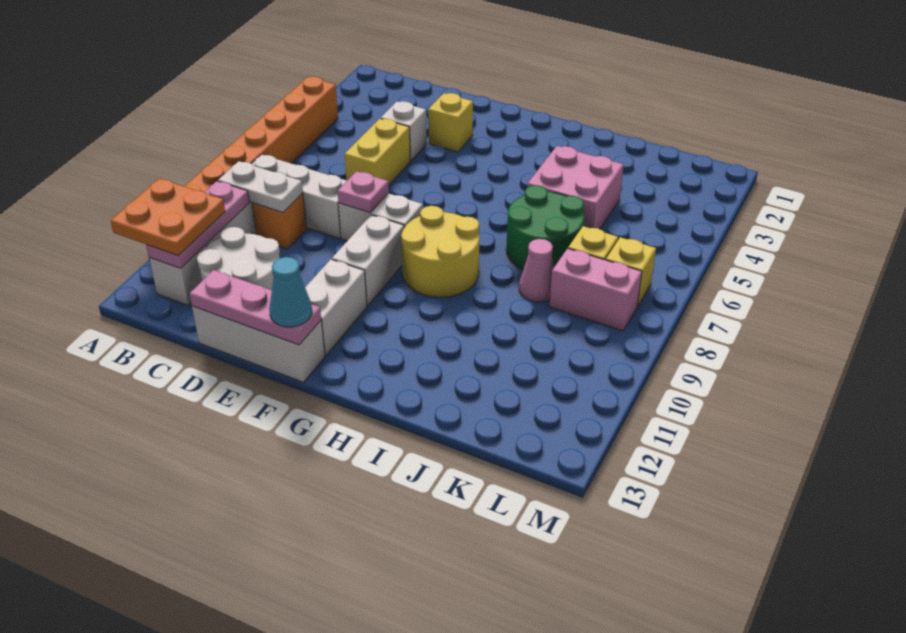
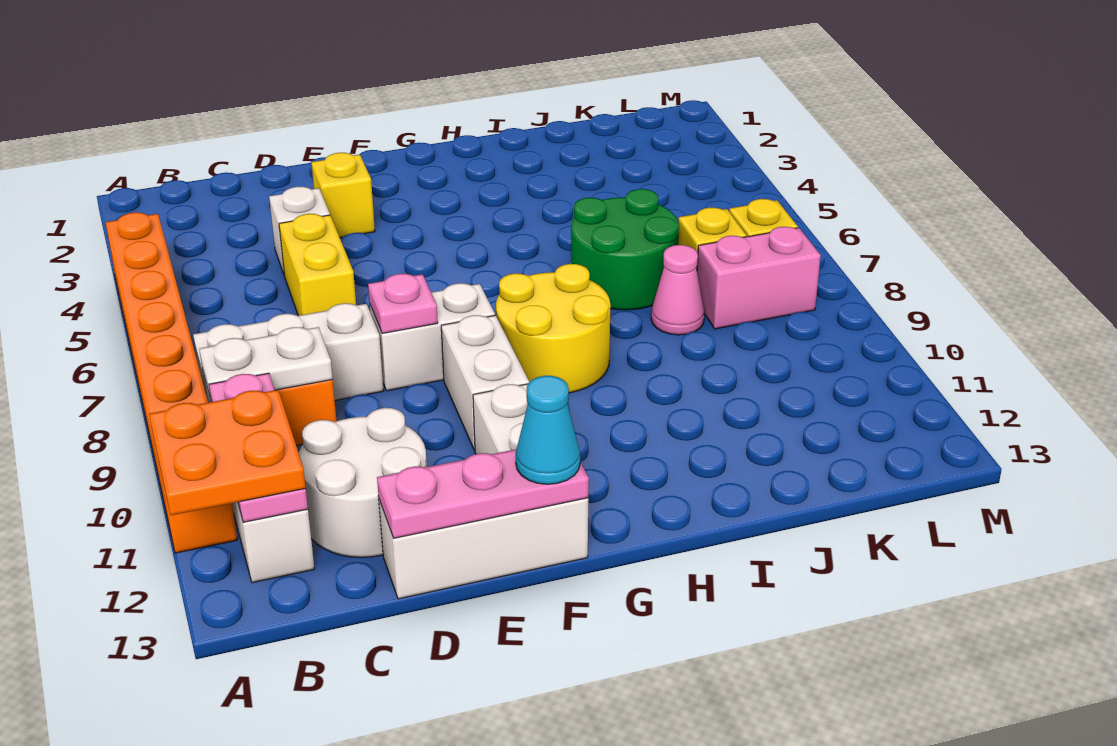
pink brick I4:J5 level 1 -> none

